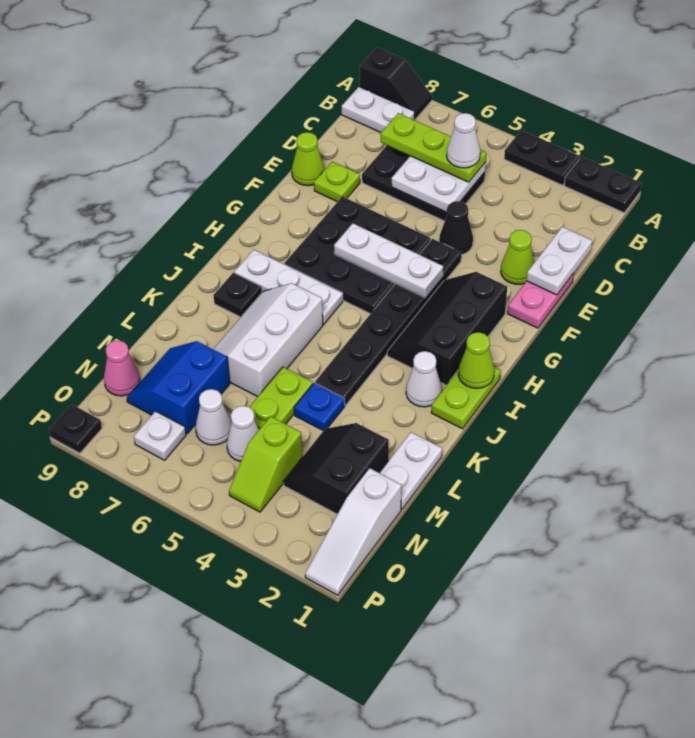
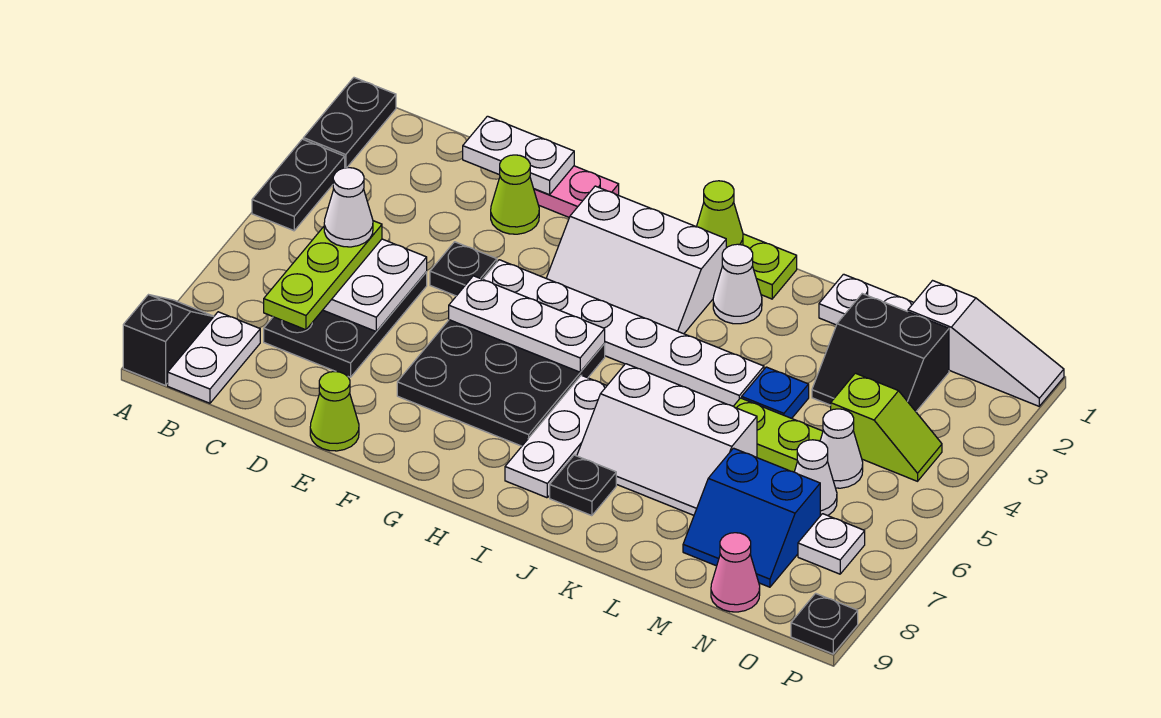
black cone E4 level 1 -> black plate E4 level 1
lime plate E8 level 1 -> none
black plate F4:K4 level 1 -> white plate F4:K4 level 1
black slope G2:I3 level 1 top 2 -> white slope G2:I3 level 1 top 2
white plate G4:G6 level 2 -> white plate F5:H5 level 2

